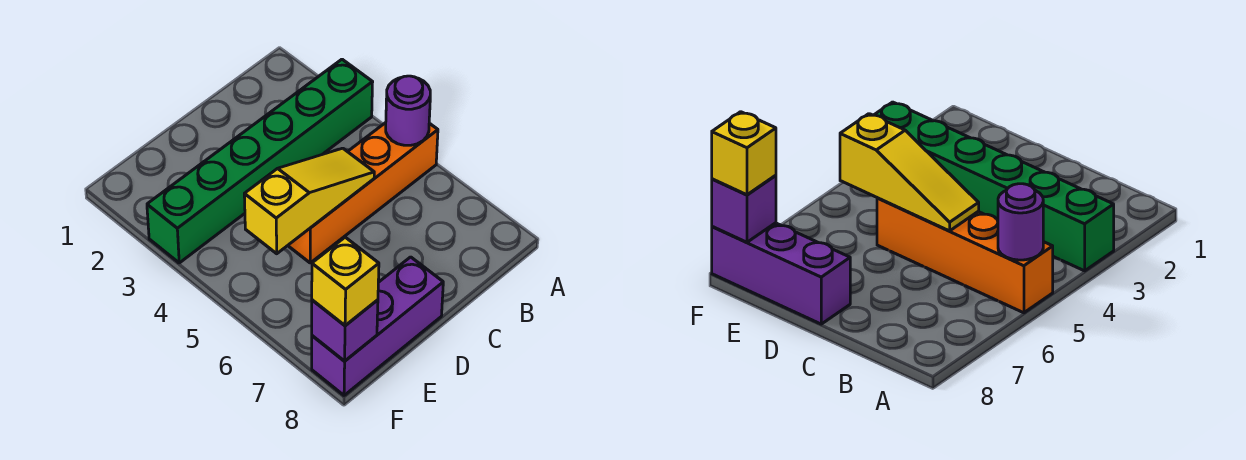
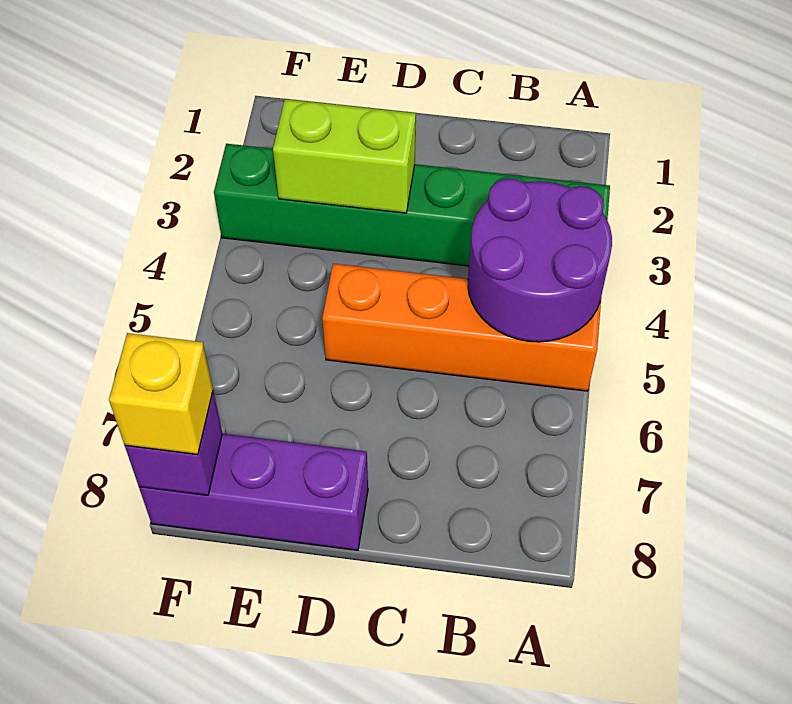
purple round brick A5 level 2 -> purple round brick A4:B5 level 2
yellow slope C5:E5 level 2 top E -> none
none -> lime brick D3:E3 level 2

